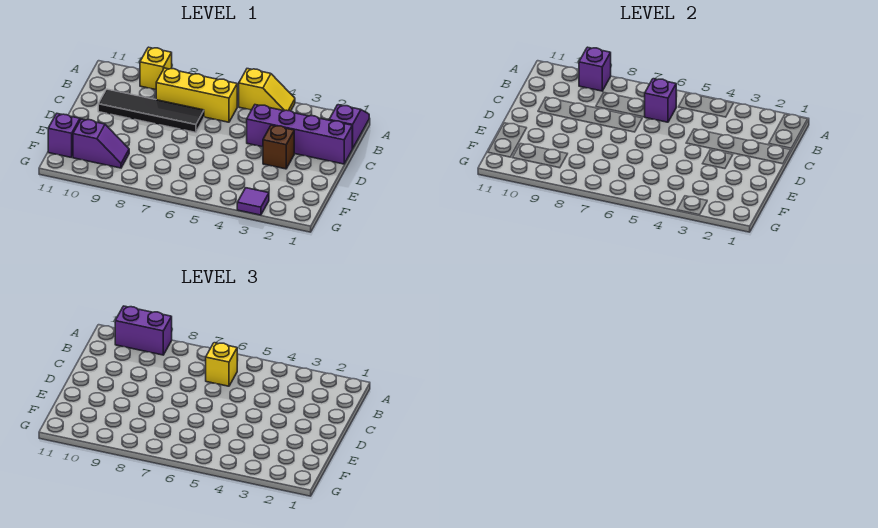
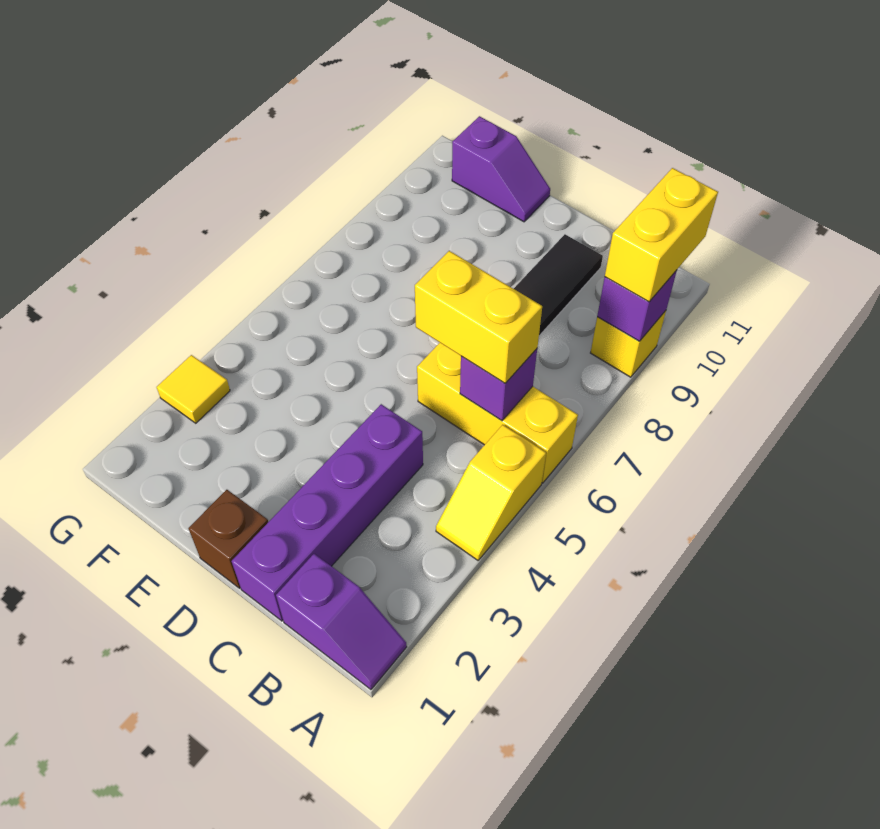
purple brick A9:A10 level 3 -> yellow brick A9:A10 level 3
yellow brick B6:B8 level 1 -> yellow brick A6:C6 level 1
yellow brick B6 level 3 -> yellow brick B6:C6 level 3
brown brick D3 level 1 -> brown brick D1 level 1
purple slope F9:F10 level 1 top 10 -> none
purple tile G3 level 1 -> yellow tile G3 level 1

